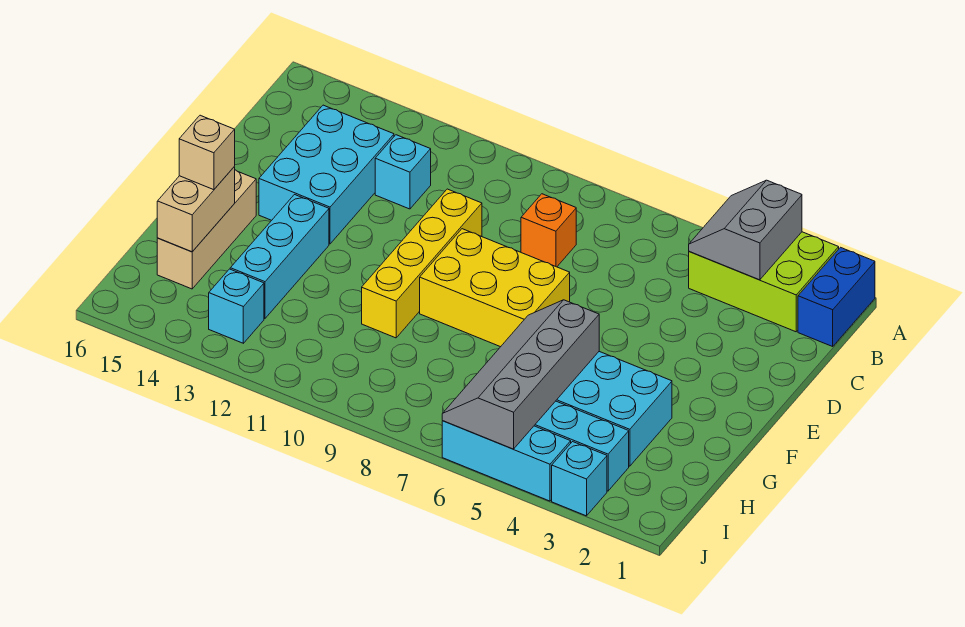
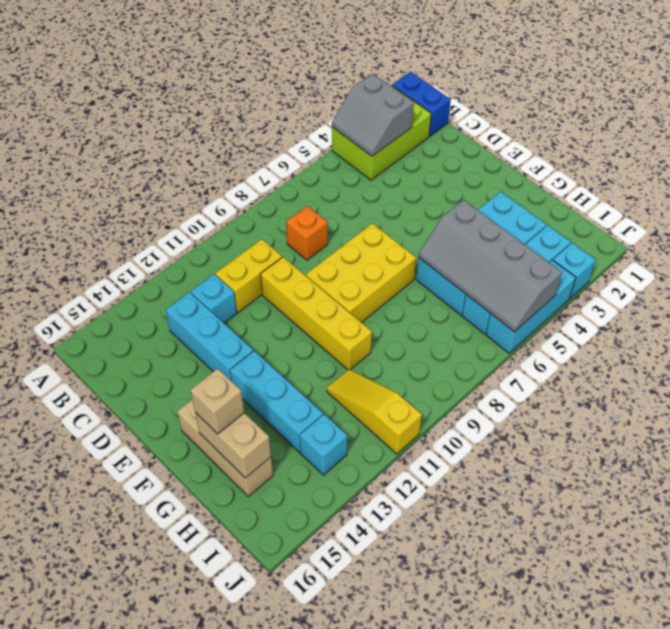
none -> yellow brick C10:C11 level 1
cyan brick C13:E14 level 1 -> cyan brick C13:E13 level 1
none -> yellow slope H11:J11 level 1 top J

